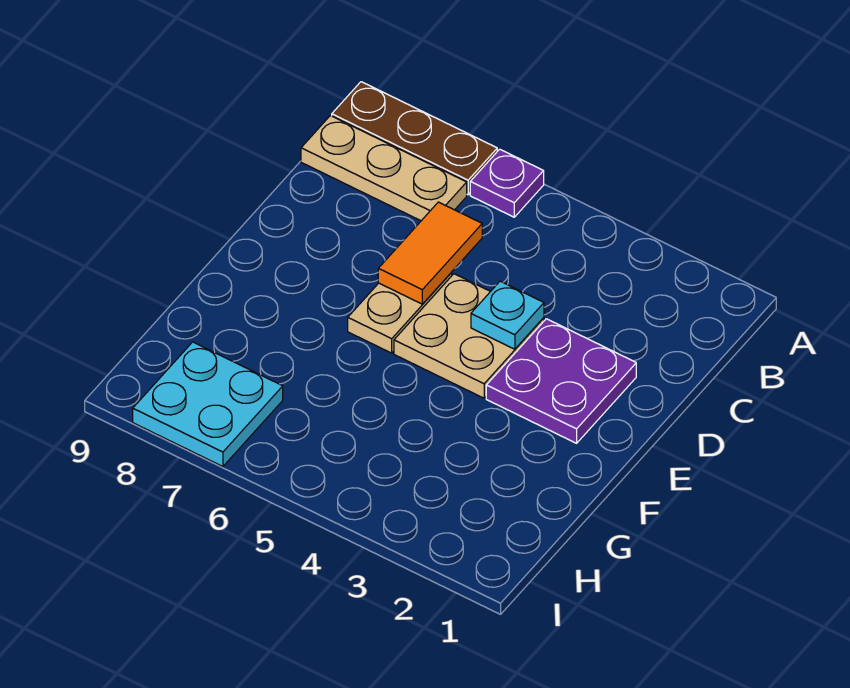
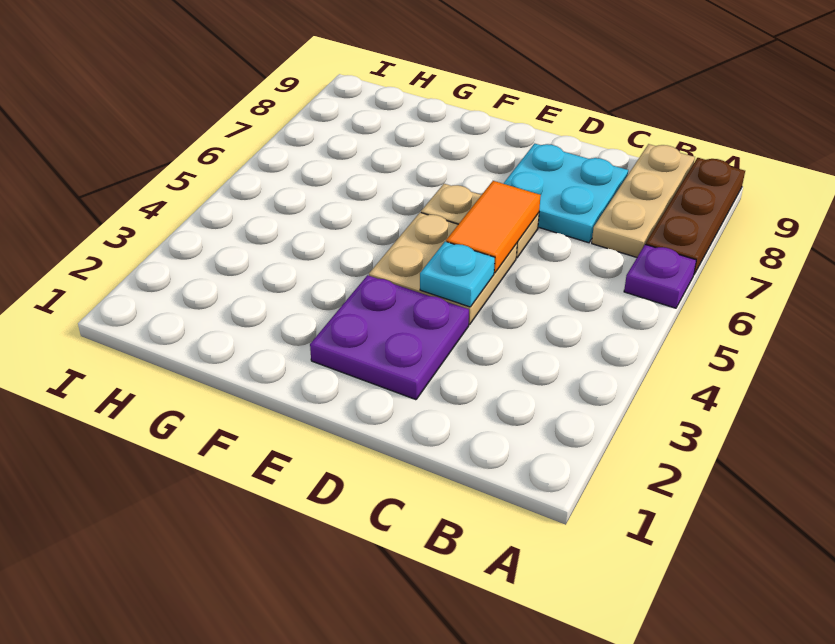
orange tile C6:D6 level 2 -> orange tile D5:D6 level 2
cyan plate H7:I8 level 1 -> cyan plate C7:D8 level 1

